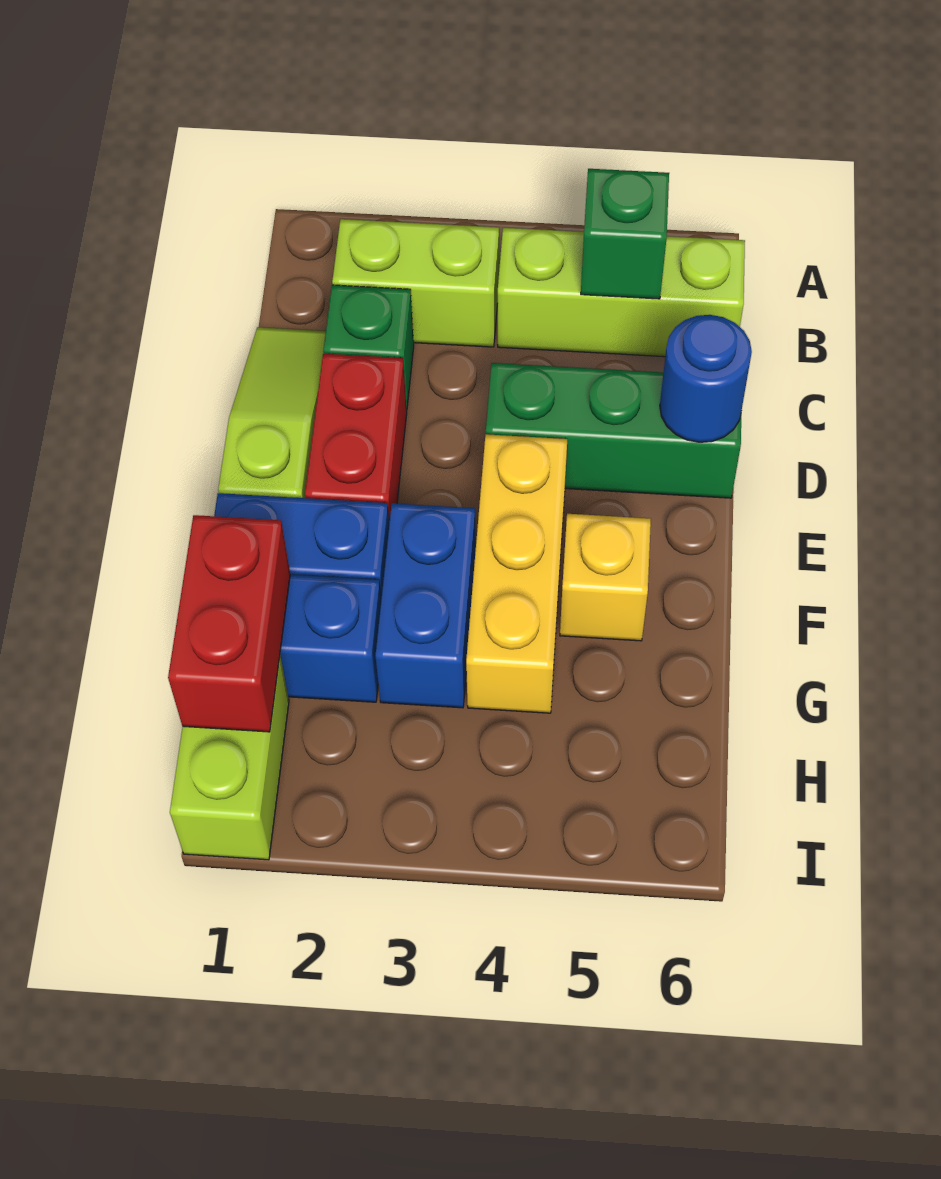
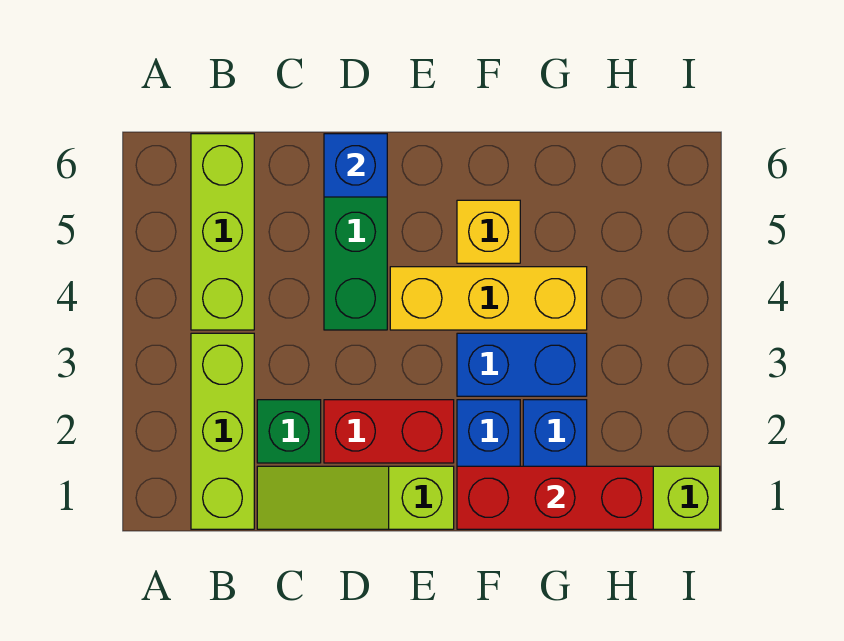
lime brick B2:B3 level 1 -> lime brick B1:B3 level 1
green brick B5 level 2 -> none
blue round brick D6 level 2 -> blue brick D6 level 2
red brick G1:H1 level 2 -> red brick F1:H1 level 2

